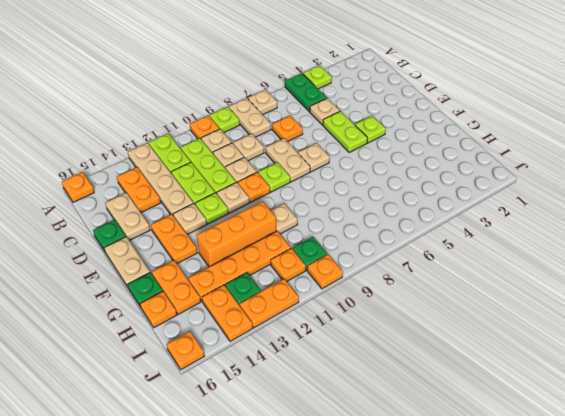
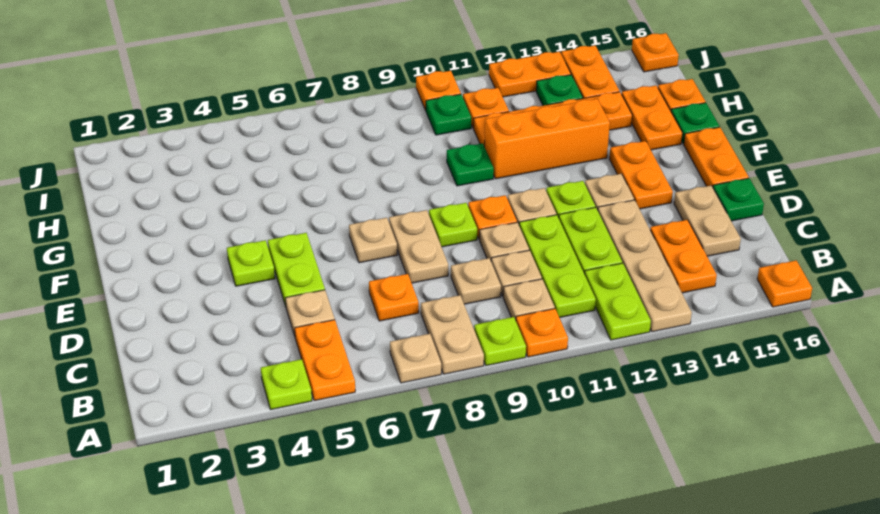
green plate A5:B5 level 1 -> orange plate A5:B5 level 1
tan plate E16:F16 level 1 -> orange plate E16:F16 level 1
tan plate G10 level 1 -> green plate G10 level 1

